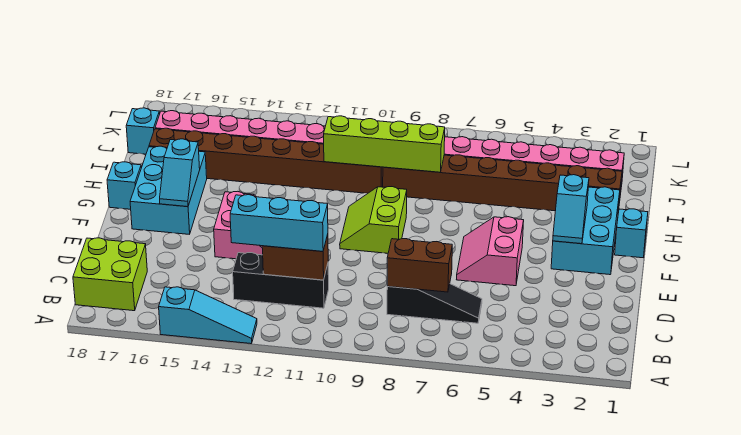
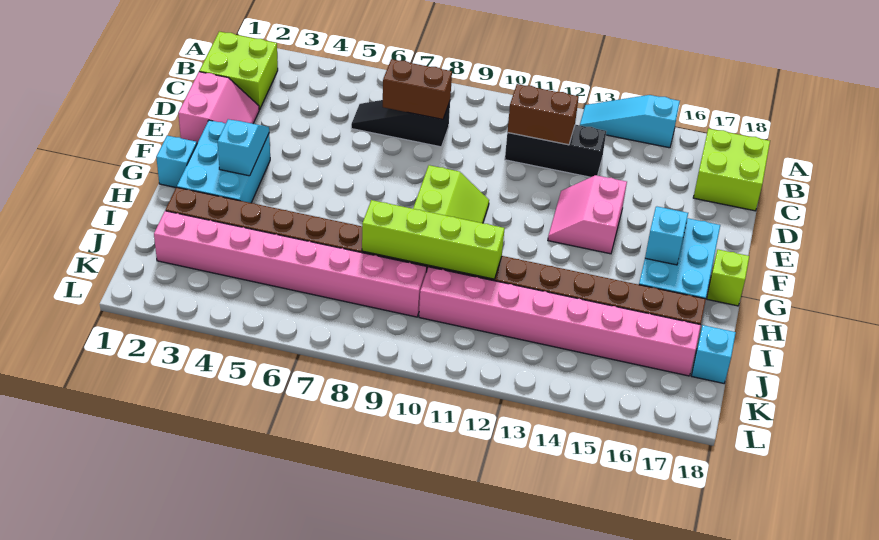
none -> lime brick B1:C2 level 1
cyan brick C11:C13 level 3 -> none
pink slope E5:F6 level 1 top 5 -> pink slope D1:E2 level 1 top 1
cyan brick G18 level 1 -> lime brick G18 level 1

